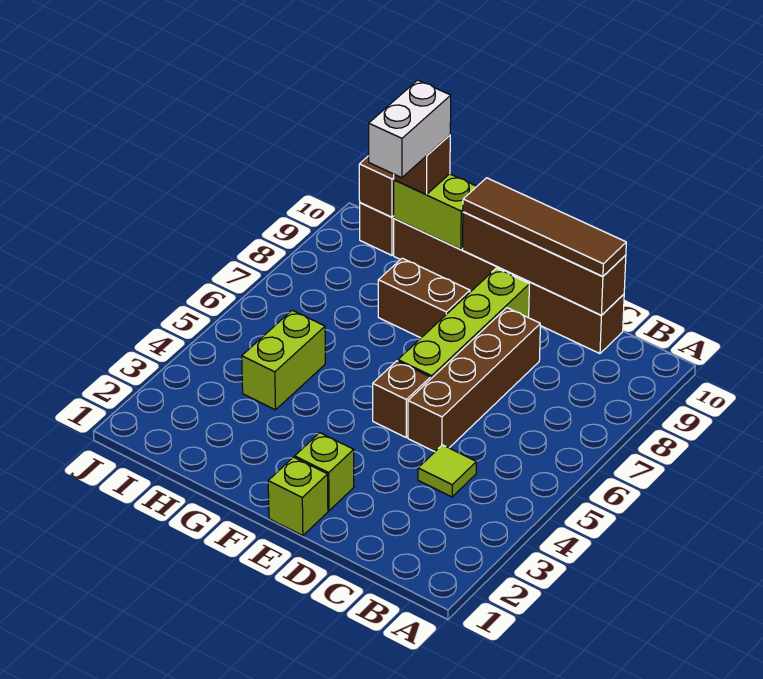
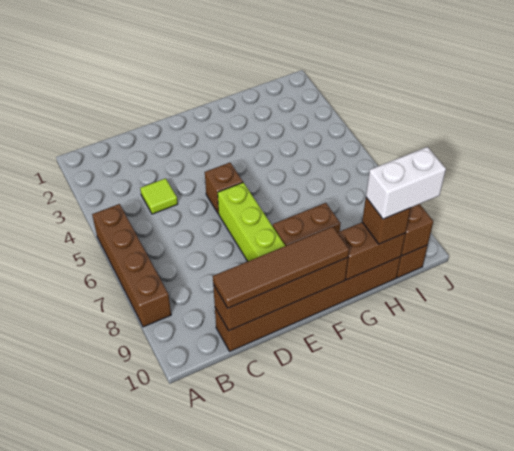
brown brick D5:D8 level 1 -> brown brick A5:A8 level 1
lime brick E1 level 1 -> none
lime brick E2 level 1 -> none
lime brick G10:H10 level 2 -> brown brick G10:H10 level 2
lime brick H4:H5 level 1 -> none
white brick H9:H10 level 4 -> white brick H10:I10 level 4

